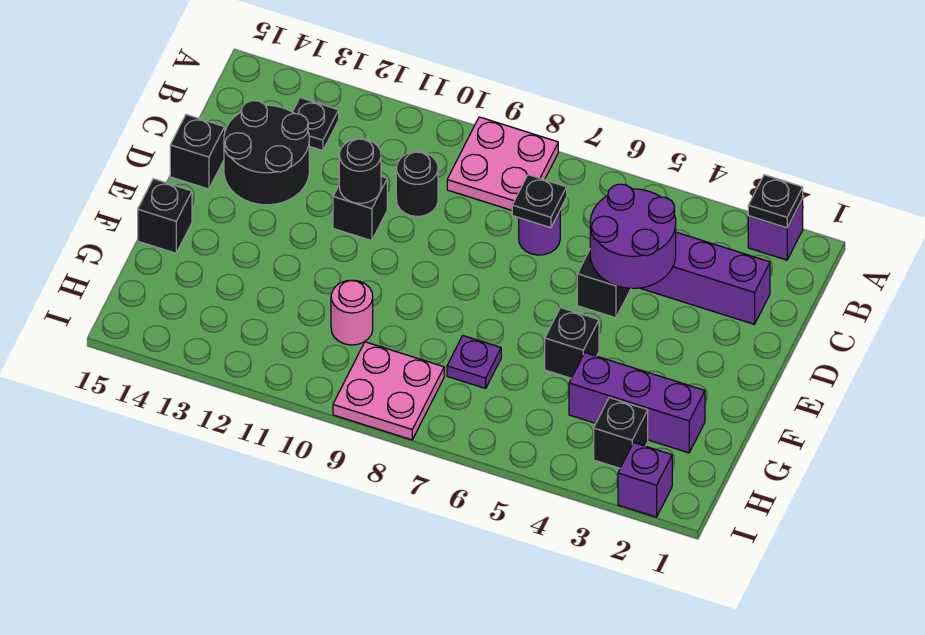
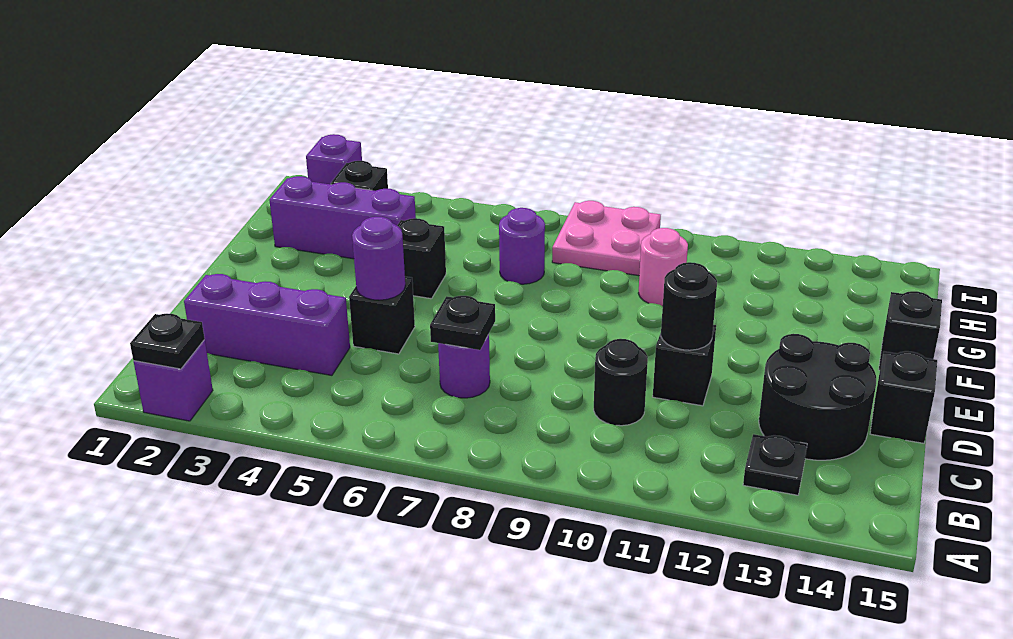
pink plate A8:B9 level 1 -> none
purple round brick C4:D5 level 2 -> purple round brick D5 level 2
purple plate G7 level 1 -> purple round brick G7 level 1

